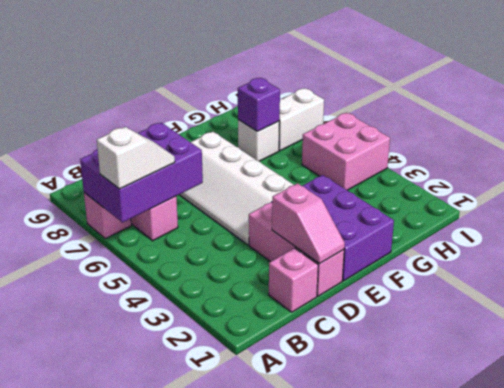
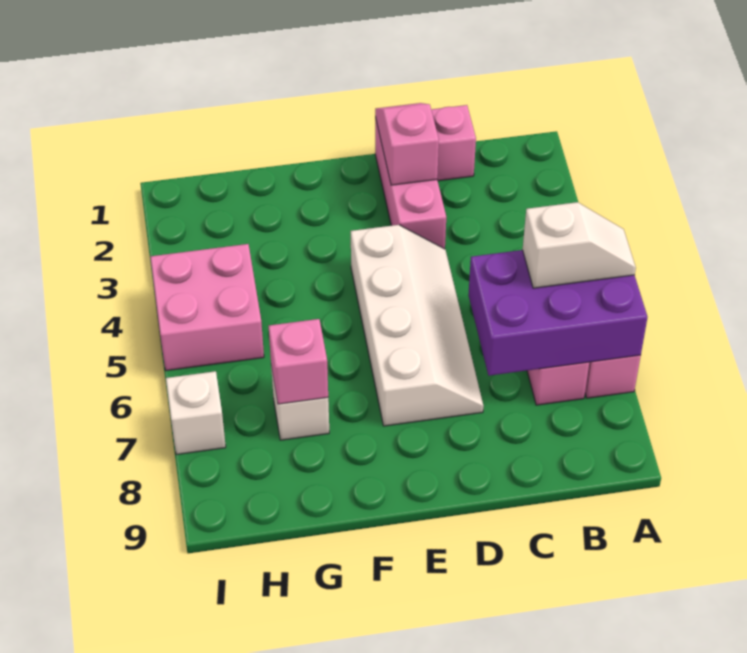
white slope A6:B6 level 3 top A -> white slope A6:B6 level 3 top B
purple brick E1:F3 level 1 -> none
purple brick G7 level 2 -> pink brick G7 level 2
white brick H7:I7 level 1 -> white brick I7 level 1

